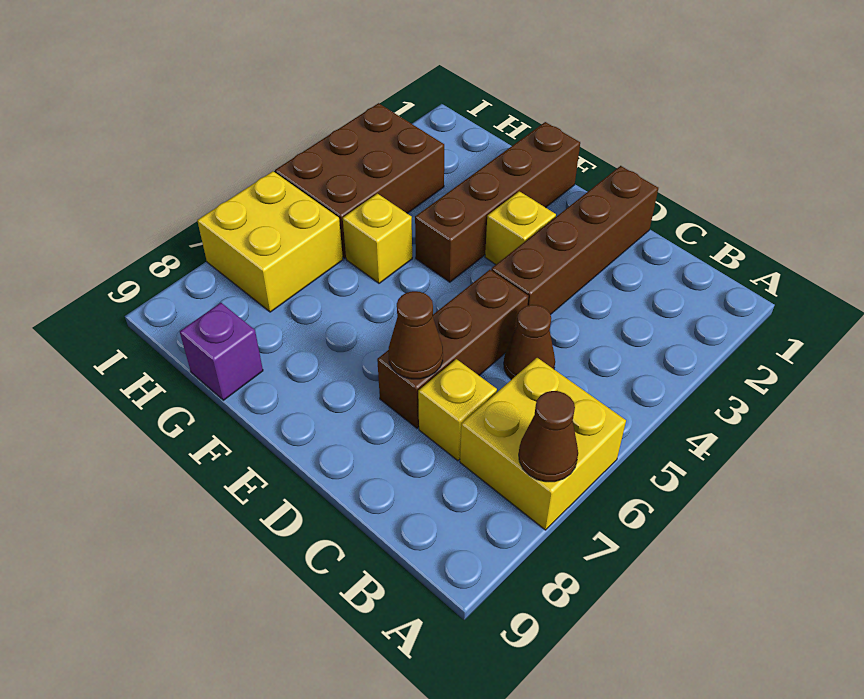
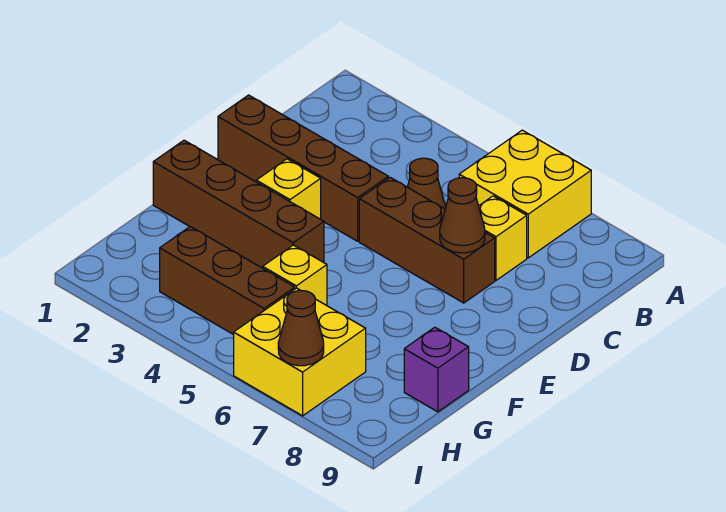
brown cone A7 level 2 -> brown cone I7 level 2
brown brick H3:I5 level 1 -> brown brick H3:H5 level 1

